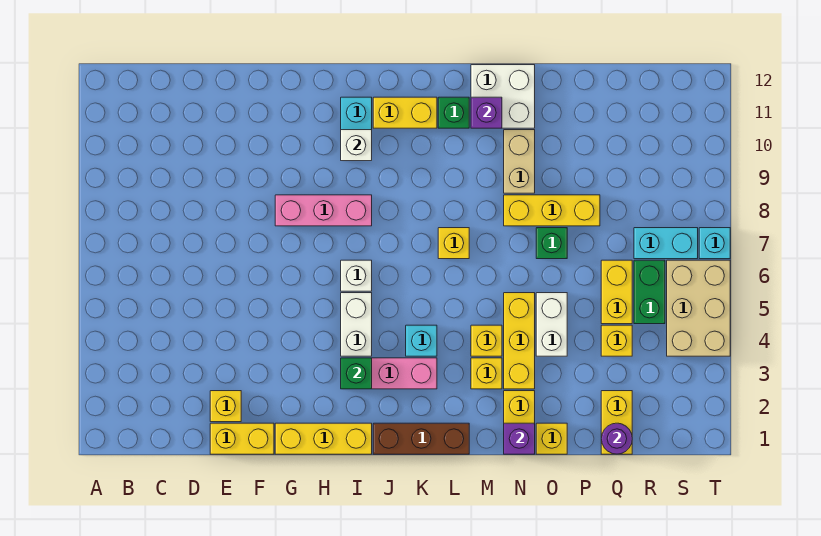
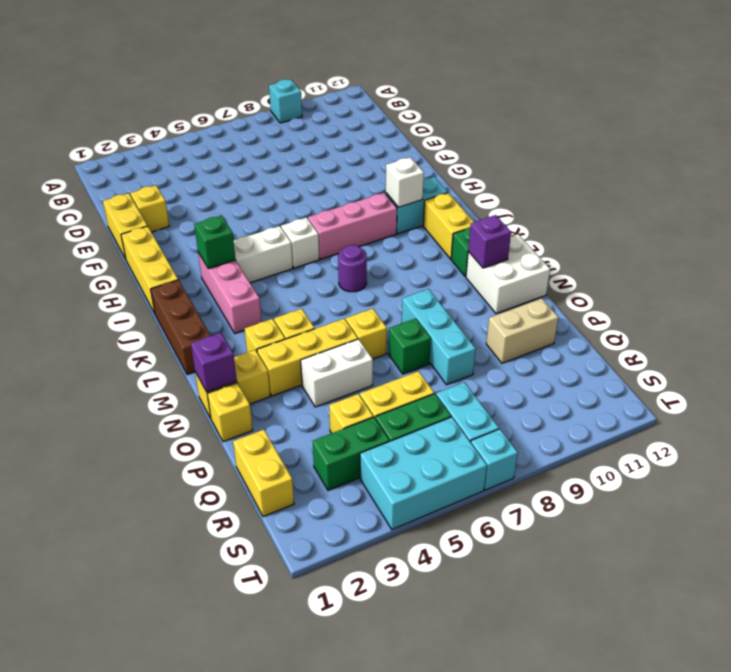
pink brick G8:I8 level 1 -> pink brick I7:I9 level 1
cyan brick K4 level 1 -> cyan brick A9 level 1
yellow brick L7 level 1 -> yellow brick N6 level 1
yellow brick N8:P8 level 1 -> cyan brick N8:P8 level 1
tan brick N9:N10 level 1 -> tan brick P10:P11 level 1
yellow brick Q1:Q2 level 1 -> yellow brick Q1:R1 level 1
purple round brick Q1 level 2 -> purple round brick K7 level 1
none -> green brick R3:R4 level 1
tan brick S4:T6 level 1 -> cyan brick S4:T6 level 1

